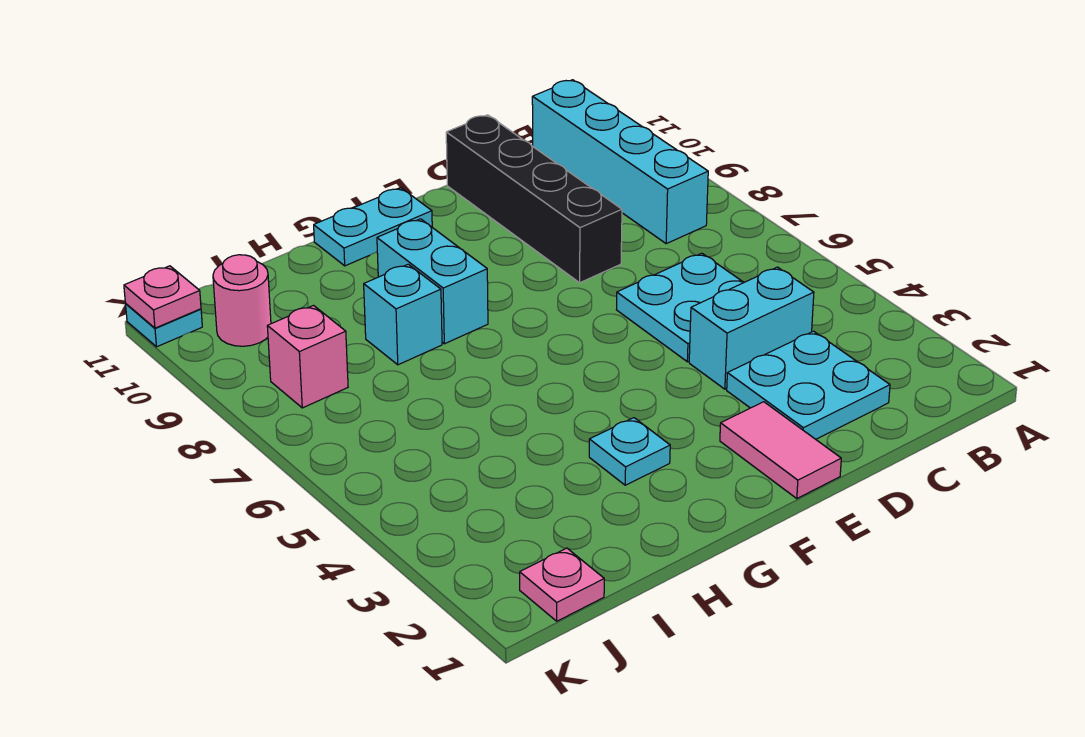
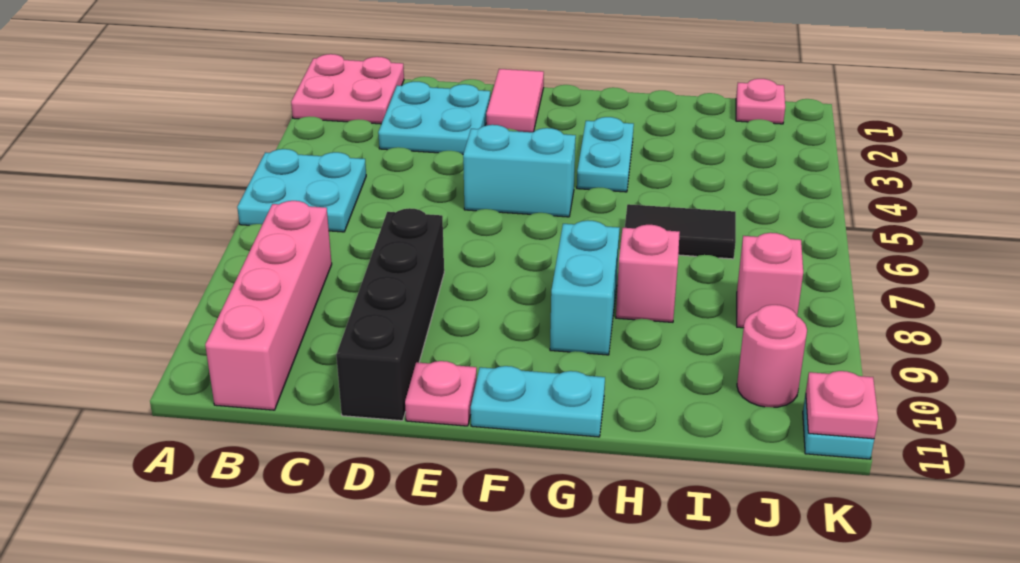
none -> pink plate A1:B2 level 1
cyan brick B8:B11 level 1 -> pink brick B8:B11 level 1
cyan brick C4:D4 level 1 -> cyan brick E5:F5 level 1
cyan plate C5:D6 level 1 -> cyan plate A5:B6 level 1
none -> pink plate E11 level 1
cyan plate G3 level 1 -> cyan plate G3:G4 level 1
none -> black tile H6:I6 level 1
cyan brick H8 level 1 -> pink brick H8 level 1

